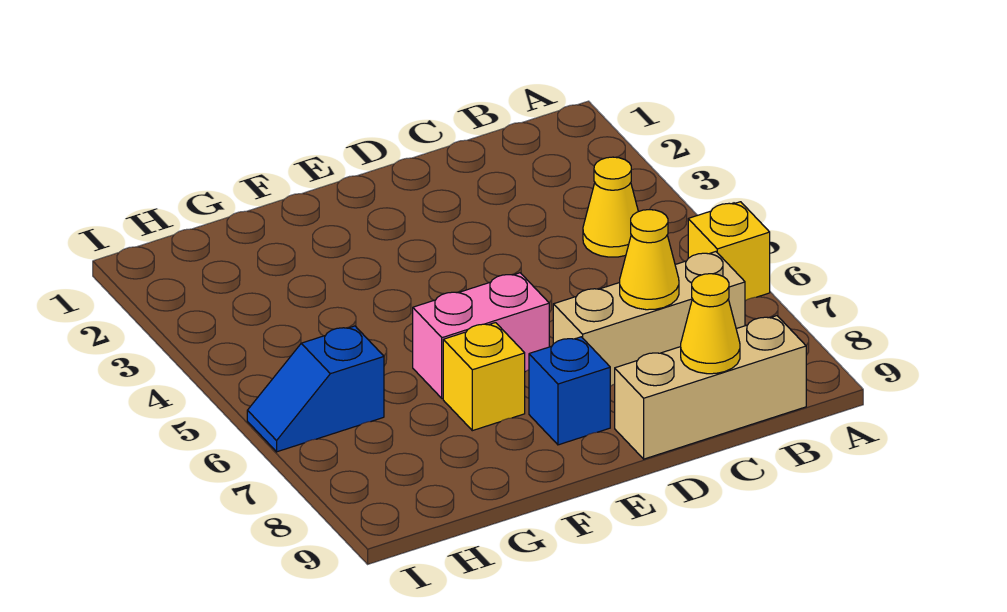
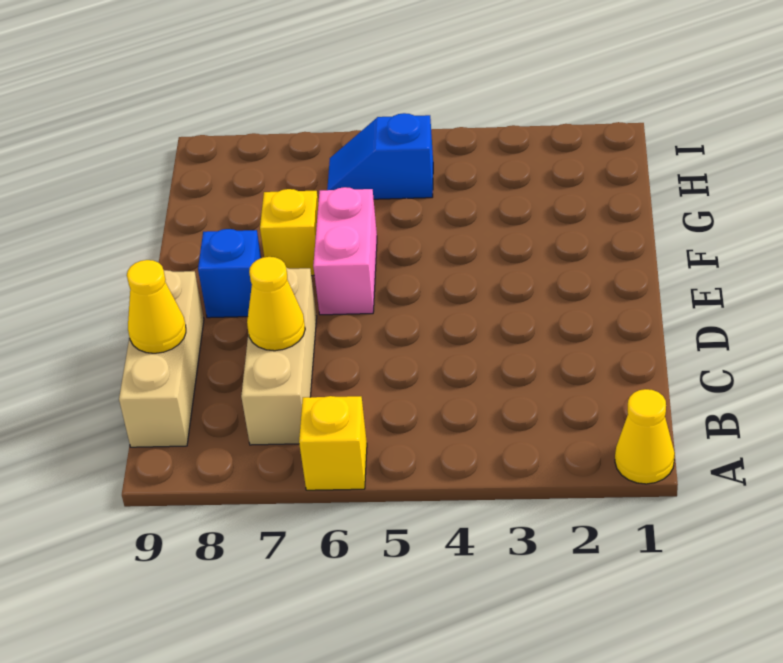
yellow cone B4 level 1 -> yellow cone A1 level 1
blue slope H6:I6 level 1 top H -> blue slope H5:H6 level 1 top 5

